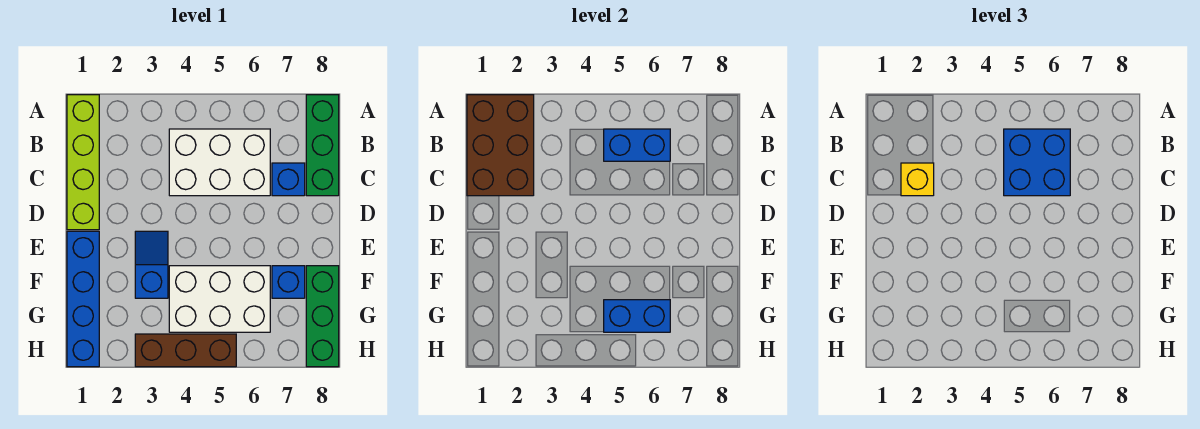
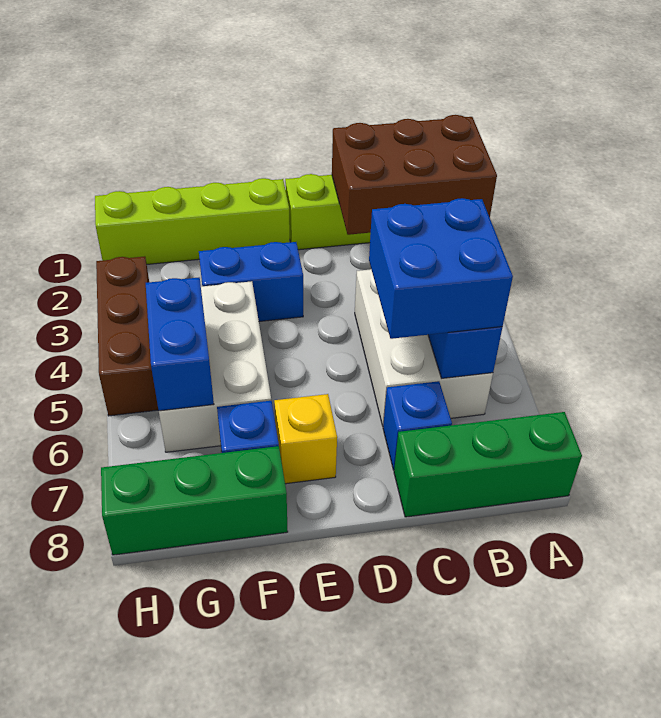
yellow brick C2 level 3 -> yellow brick E7 level 1
blue brick E1:H1 level 1 -> lime brick E1:H1 level 1
blue slope E3:F3 level 1 top F -> blue brick E3:F3 level 1

